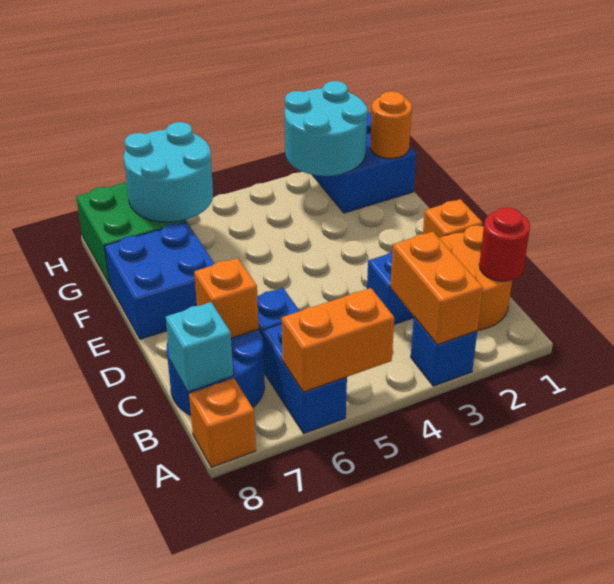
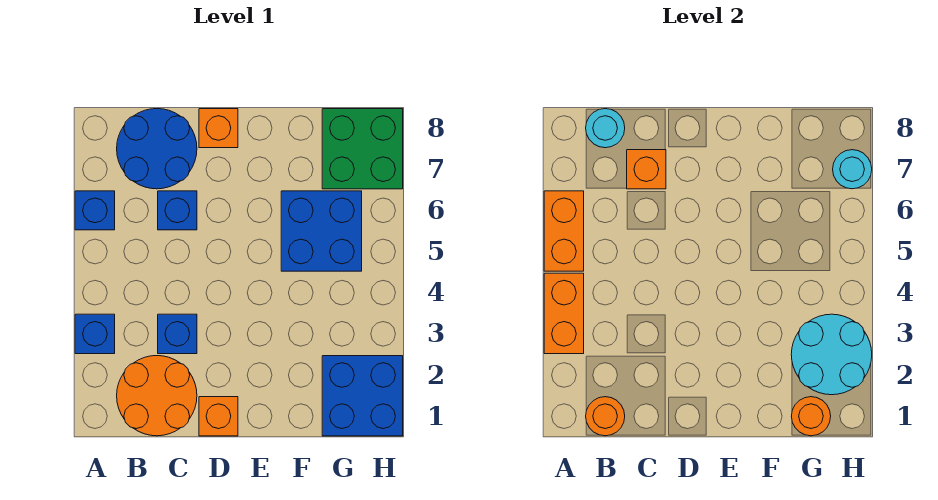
orange brick A3:B3 level 2 -> orange brick A3:A4 level 2
blue brick A6:B6 level 1 -> blue brick A6 level 1
orange brick A8 level 1 -> orange brick D8 level 1
red round brick B1 level 2 -> orange round brick B1 level 2
cyan brick B8 level 2 -> cyan round brick B8 level 2
blue brick E7:F8 level 1 -> blue brick F5:G6 level 1
cyan round brick G6:H7 level 2 -> cyan round brick H7 level 2

